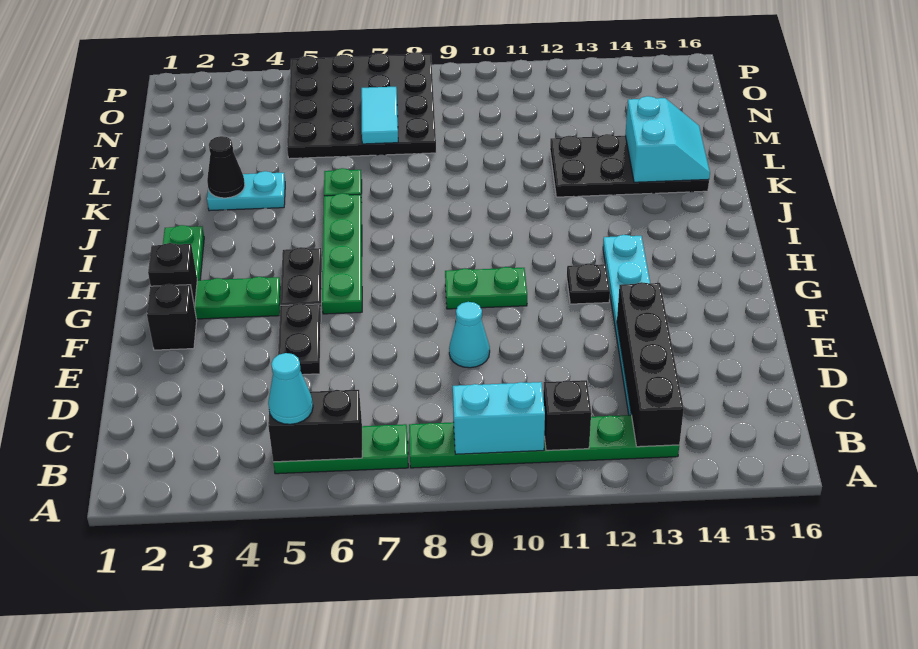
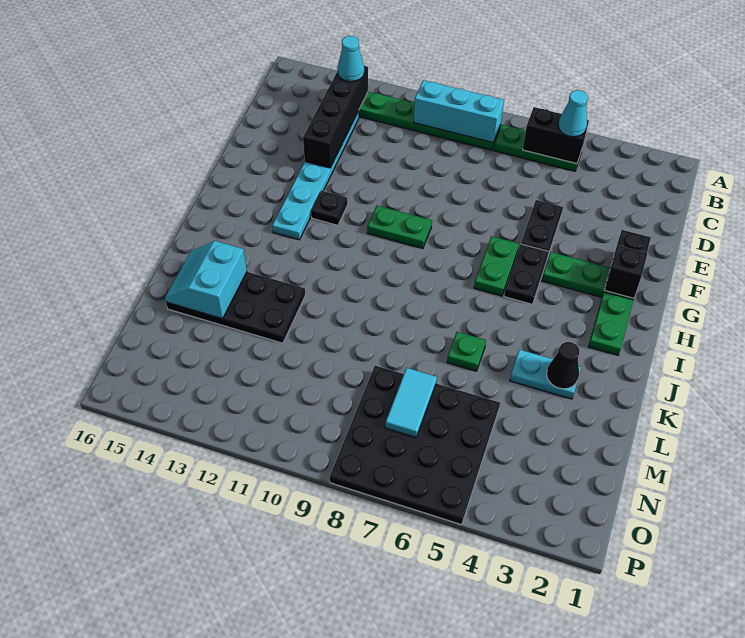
cyan brick B9:B10 level 2 -> cyan brick B8:B10 level 2
black brick B11 level 2 -> none
cyan cone E9 level 1 -> cyan cone B13 level 3
green plate G6:J6 level 1 -> green plate G6:H6 level 1

